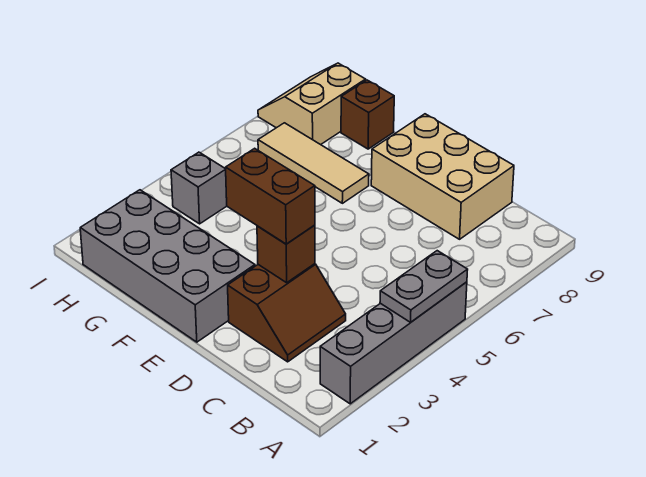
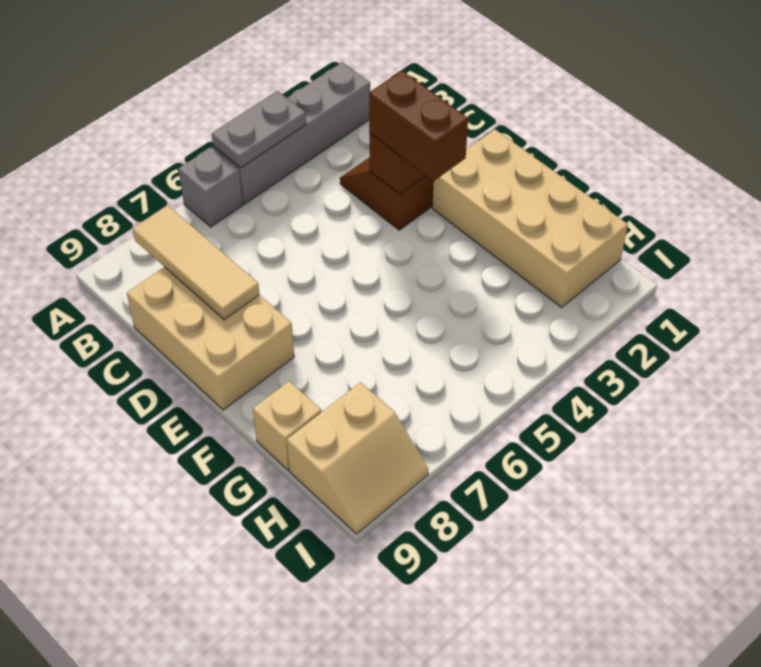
grey brick E1:H2 level 1 -> tan brick E1:H2 level 1
tan tile F7:H7 level 1 -> tan tile B8:D8 level 2
brown brick G9 level 1 -> tan brick G9 level 1
grey brick H4 level 1 -> grey brick A6 level 1

